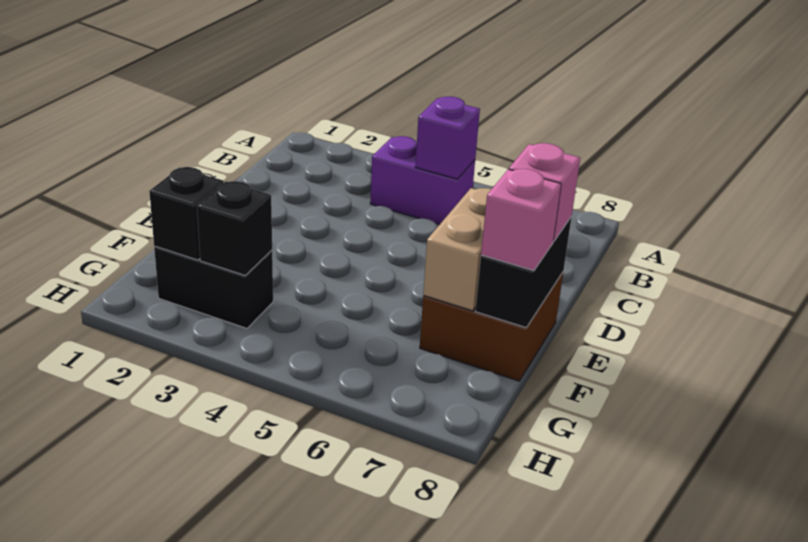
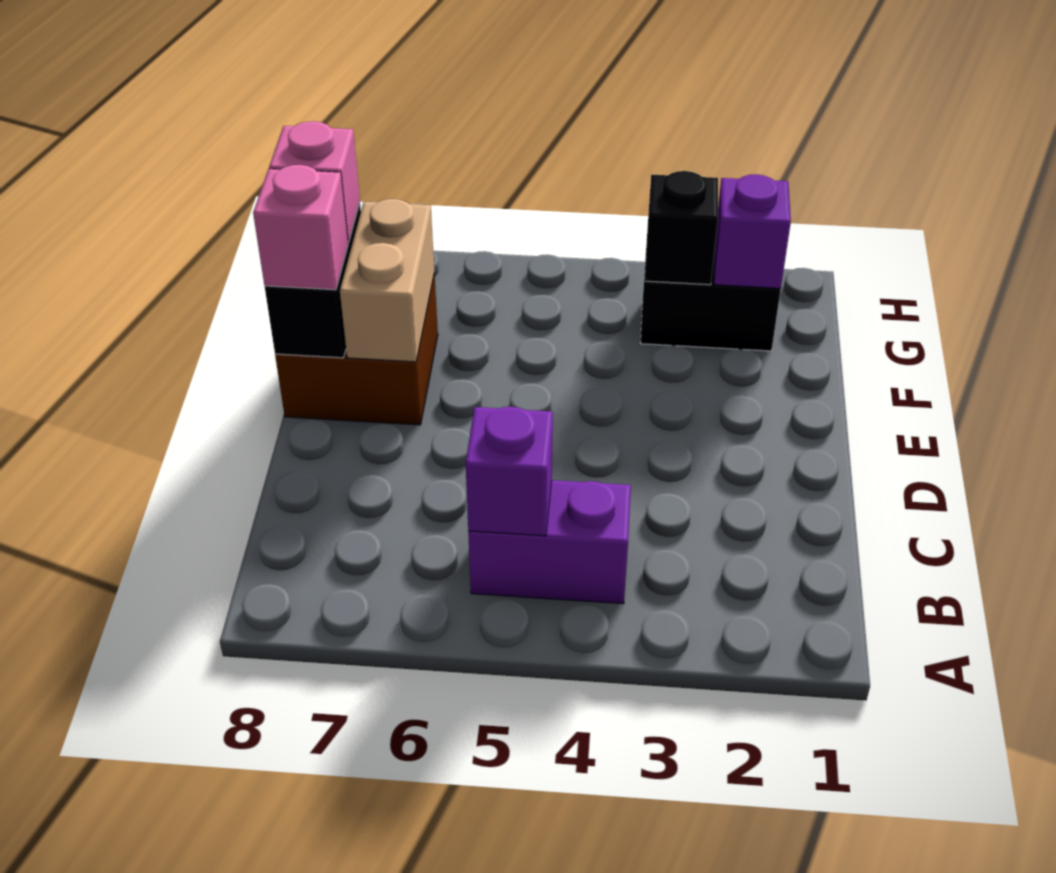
black brick G2 level 2 -> purple brick G2 level 2

